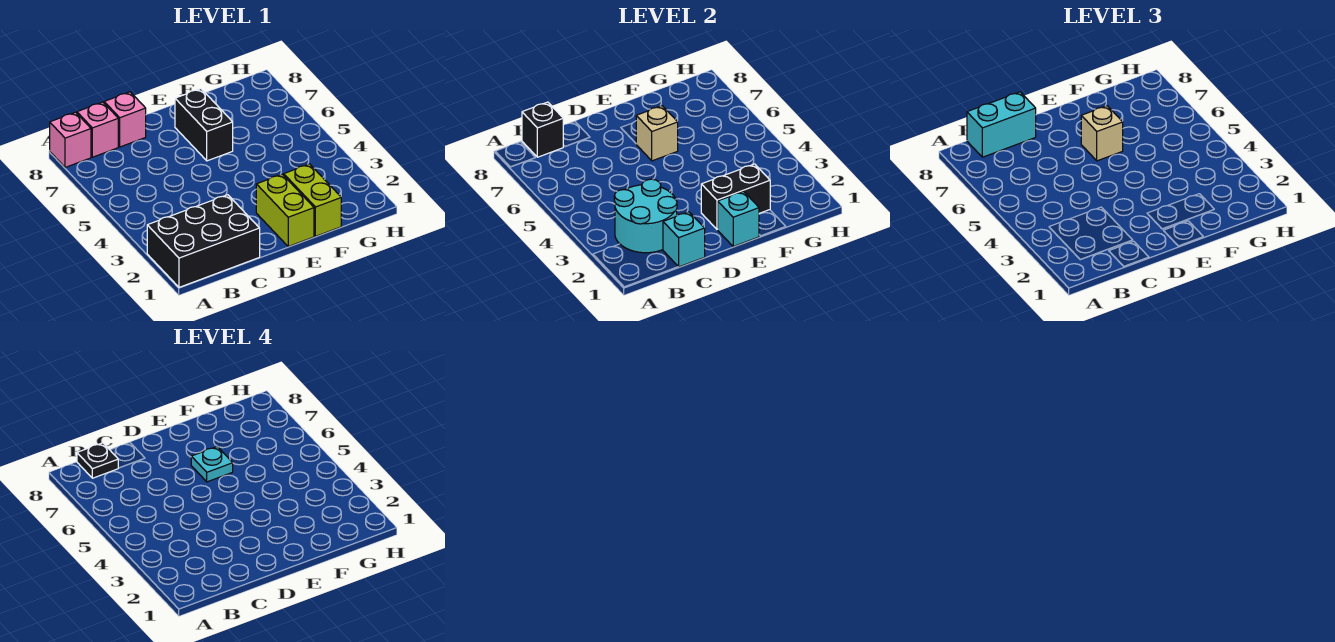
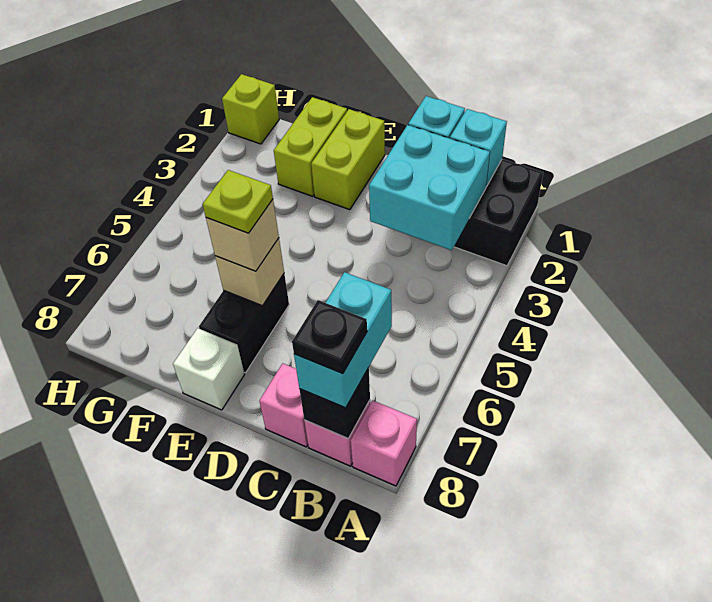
cyan round brick B2:C3 level 2 -> cyan brick B2:C3 level 2
cyan brick B8:C8 level 3 -> cyan brick B7:B8 level 3
cyan brick E1 level 2 -> cyan brick B1 level 2
black brick E2:F2 level 2 -> none
cyan plate E6 level 4 -> lime plate E6 level 4
none -> white brick E8 level 1
none -> lime brick H1 level 1

